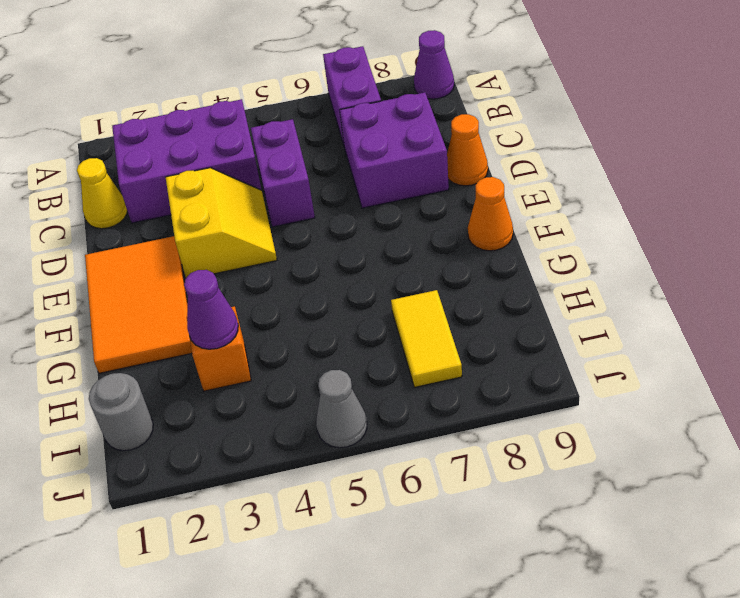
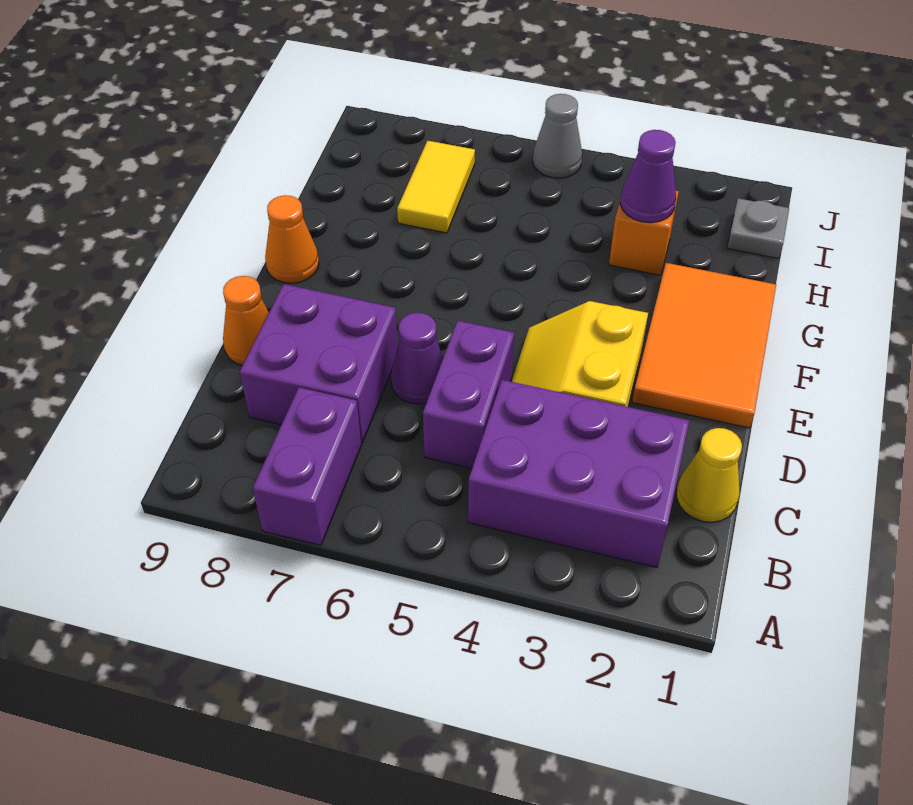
purple cone A9 level 1 -> purple cone D6 level 1
grey round brick I1 level 1 -> grey plate I1 level 1

